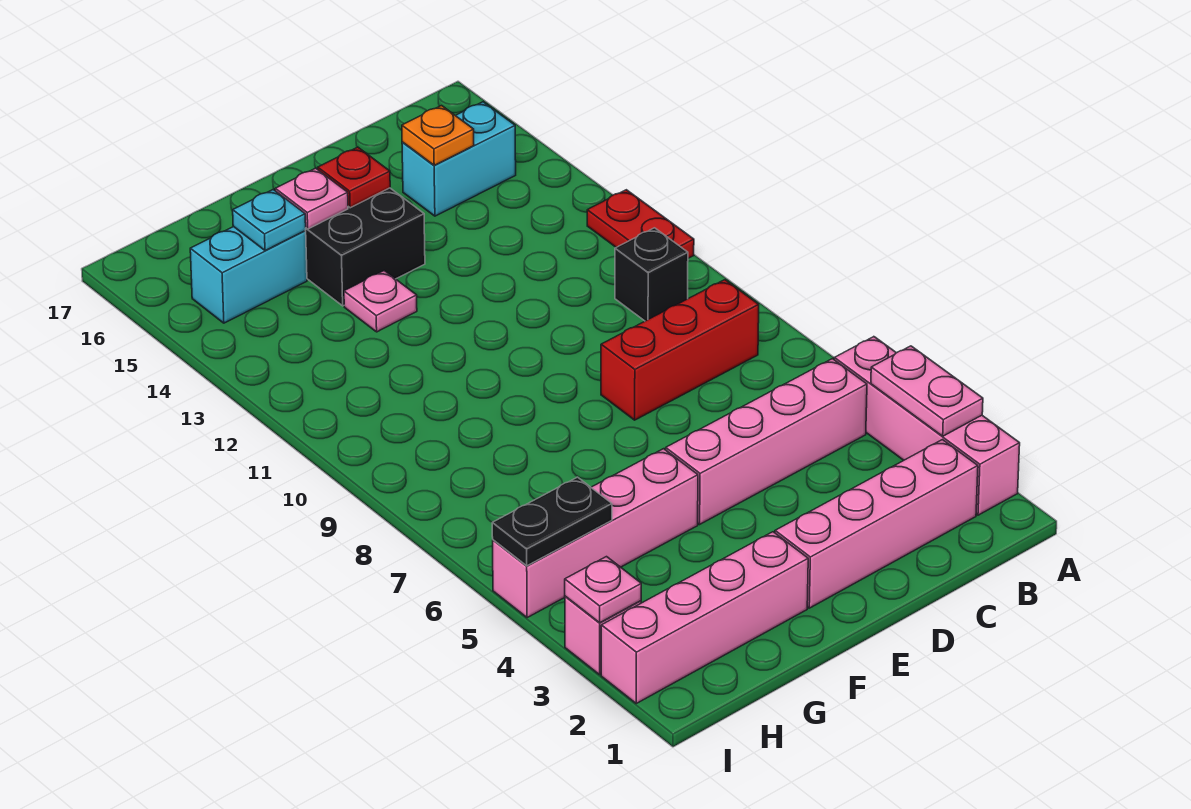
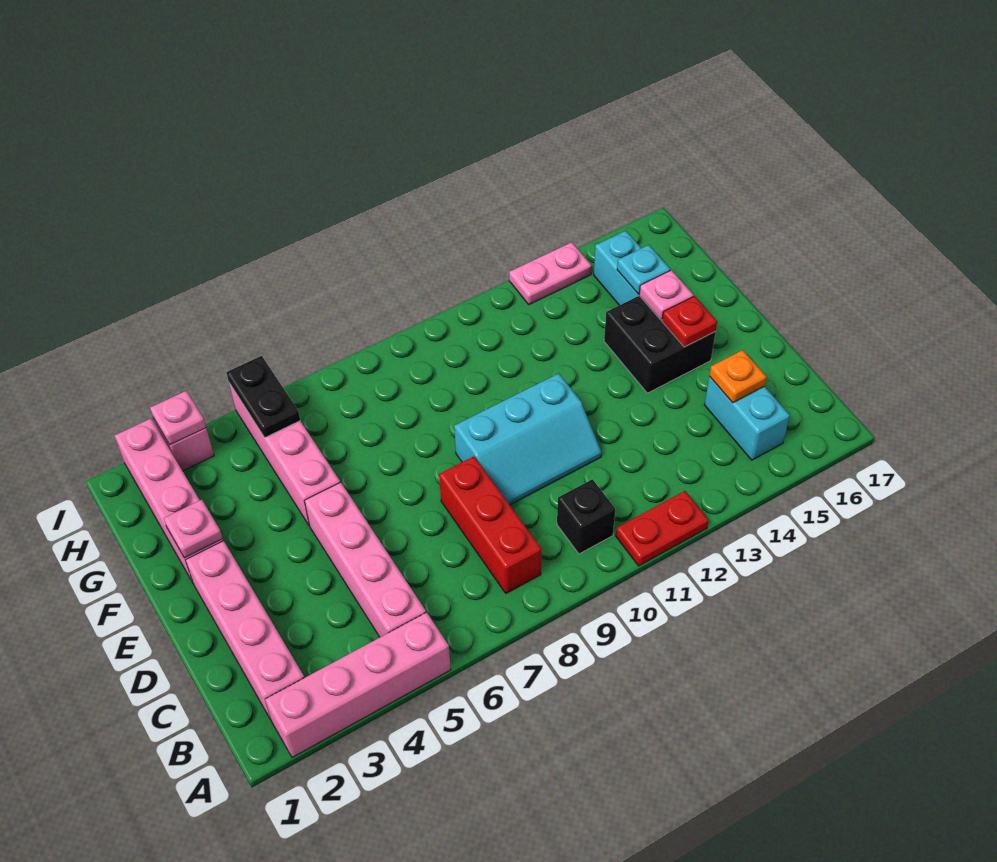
pink plate A3:A4 level 2 -> pink plate I13:I14 level 1
none -> cyan slope D9:E11 level 1 top E
pink plate F13 level 1 -> pink plate F2 level 2

